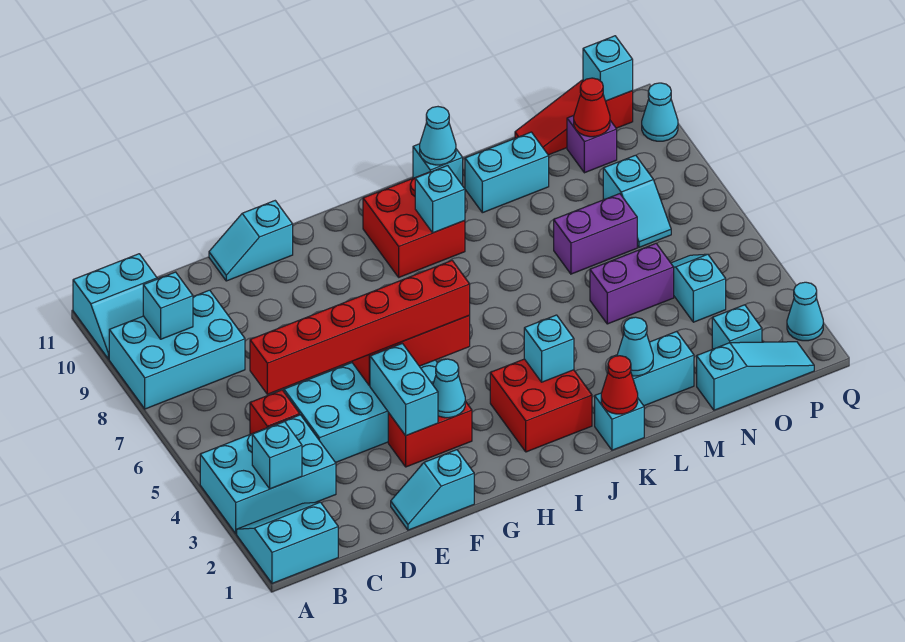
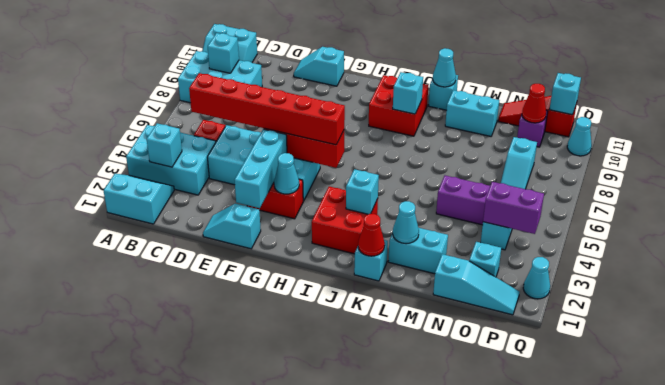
cyan brick F3:F4 level 2 -> cyan brick F2:F4 level 2
purple brick M7:N7 level 1 -> purple brick O4:P4 level 2

